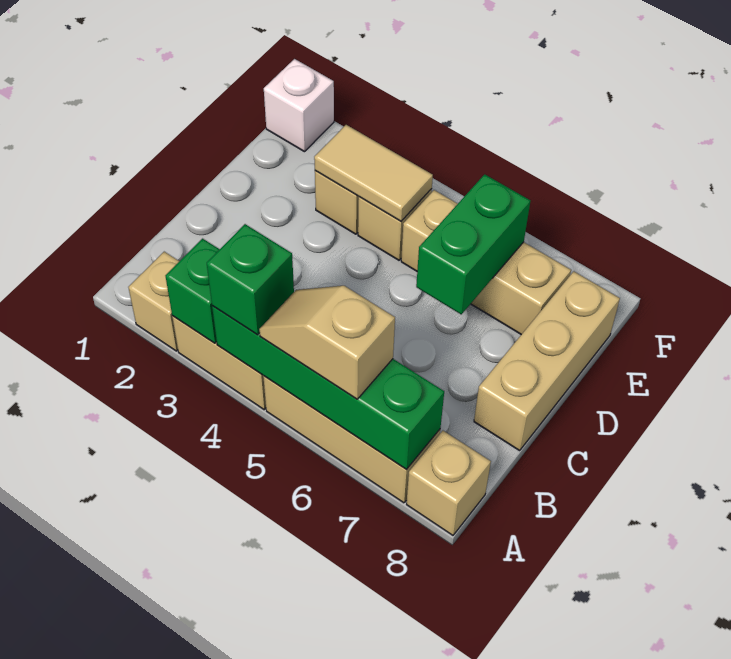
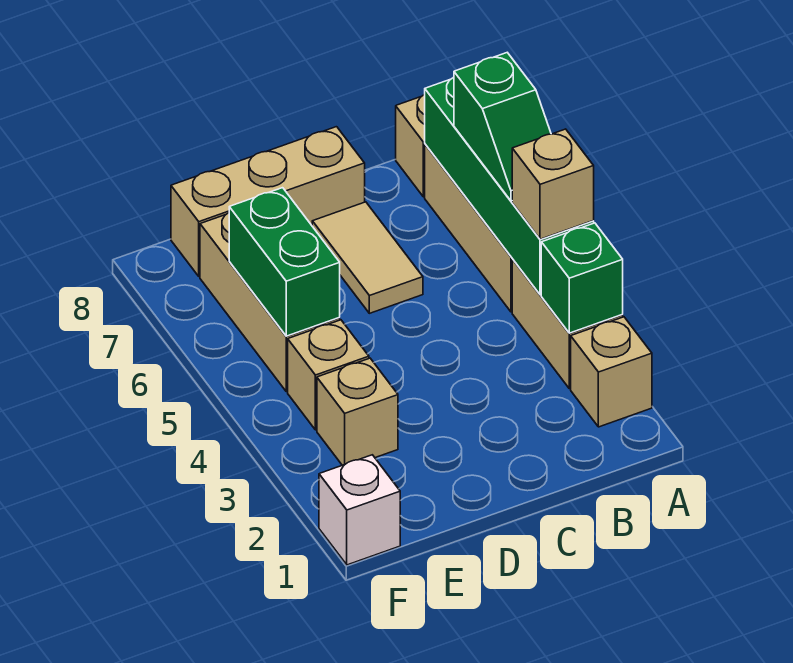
green brick A4 level 3 -> tan brick A4 level 3
tan slope A5:A6 level 3 top 6 -> green slope A5:A6 level 3 top 6
green brick D6:E6 level 2 -> green brick E5:E6 level 2
tan tile E3:E4 level 2 -> tan tile C6:C7 level 1

